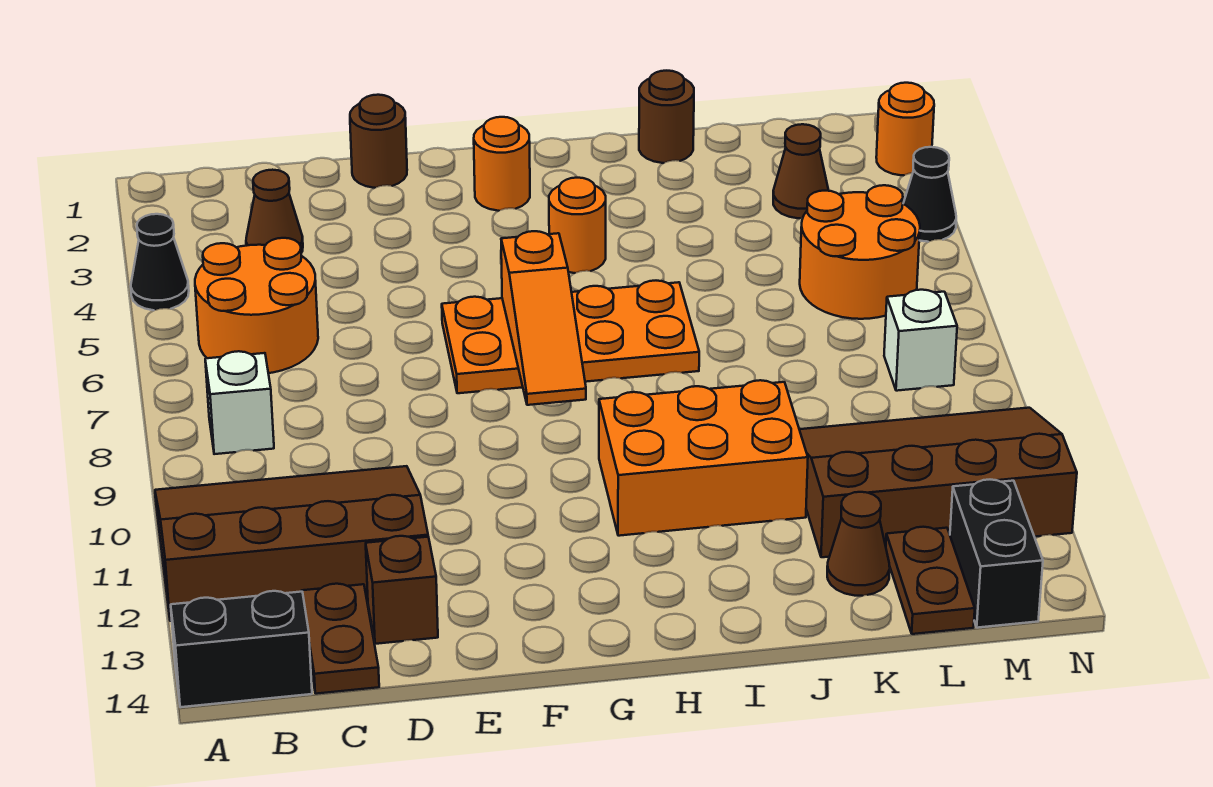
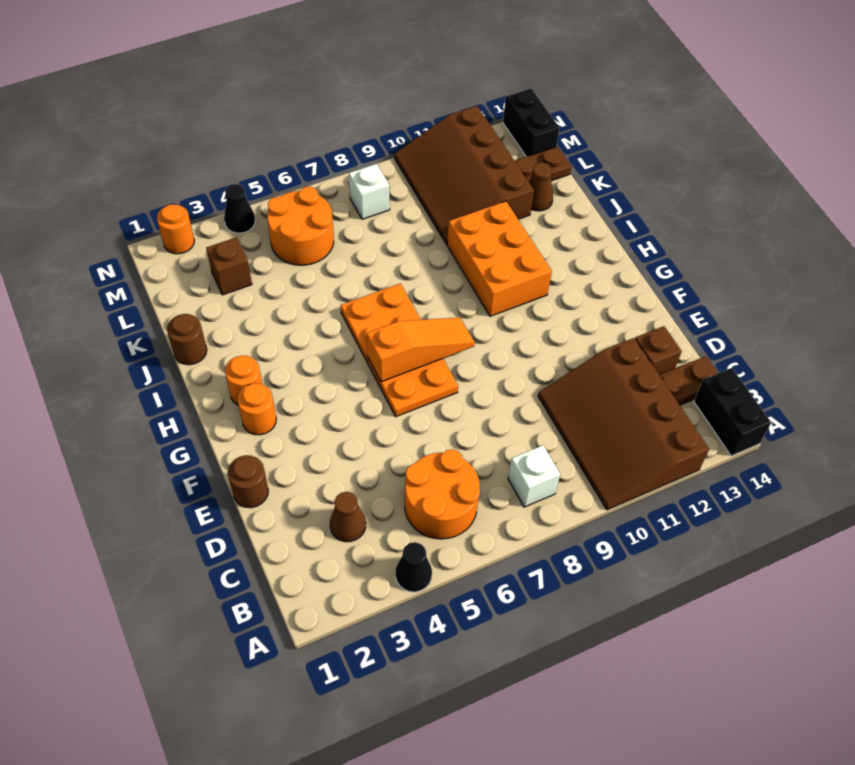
orange round brick H4 level 1 -> orange round brick H2 level 1
brown cone L3 level 1 -> brown brick L3 level 1
black brick M13:M14 level 1 -> black brick M14:N14 level 1

